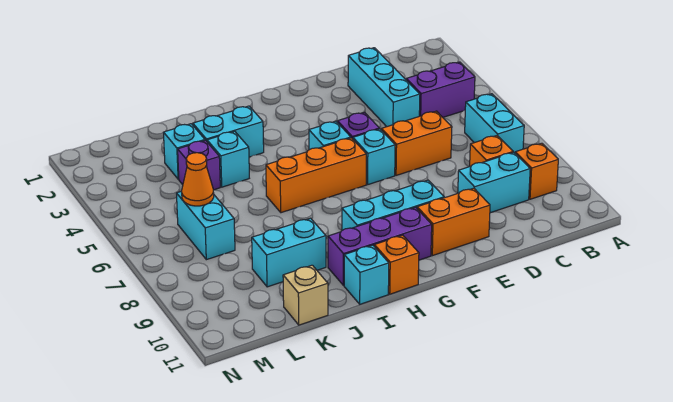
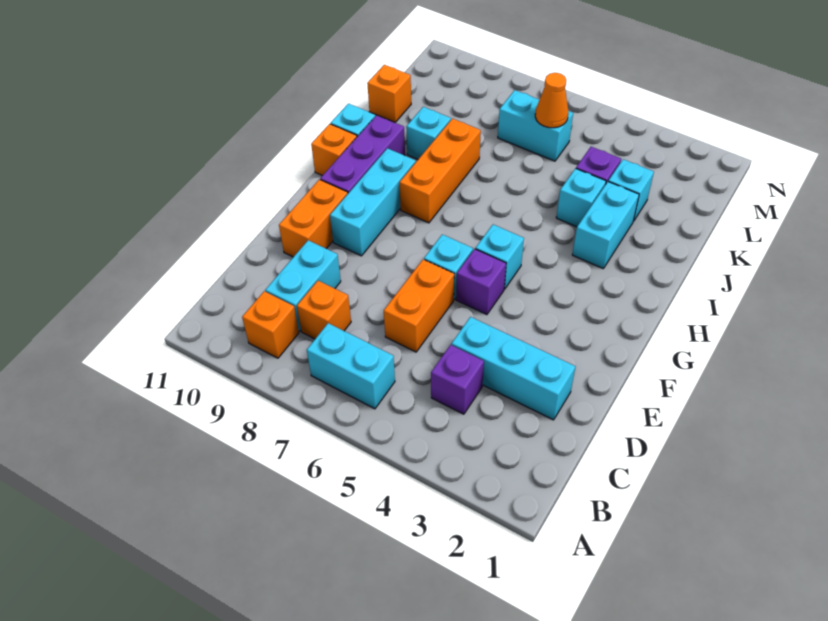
purple brick B4:C4 level 1 -> purple brick C4 level 1
orange brick G6:I6 level 1 -> orange brick H8:J8 level 1
cyan brick J9:K9 level 1 -> cyan brick J9 level 1
tan brick K11 level 1 -> orange brick K11 level 1

